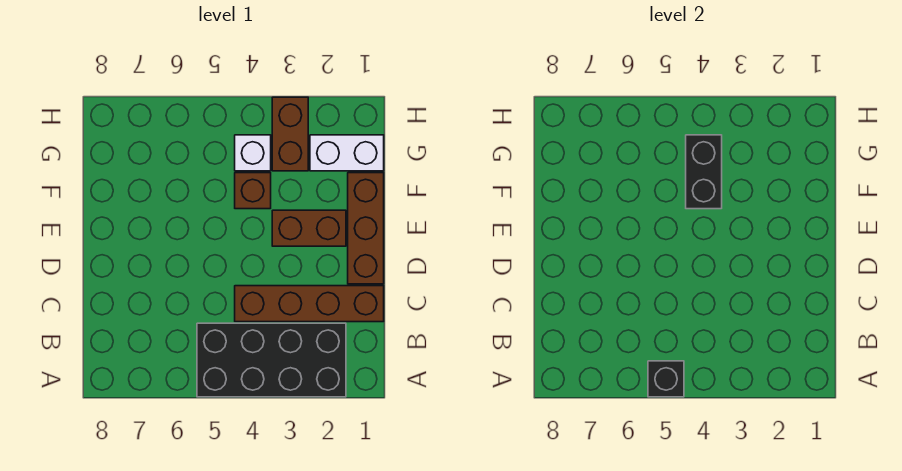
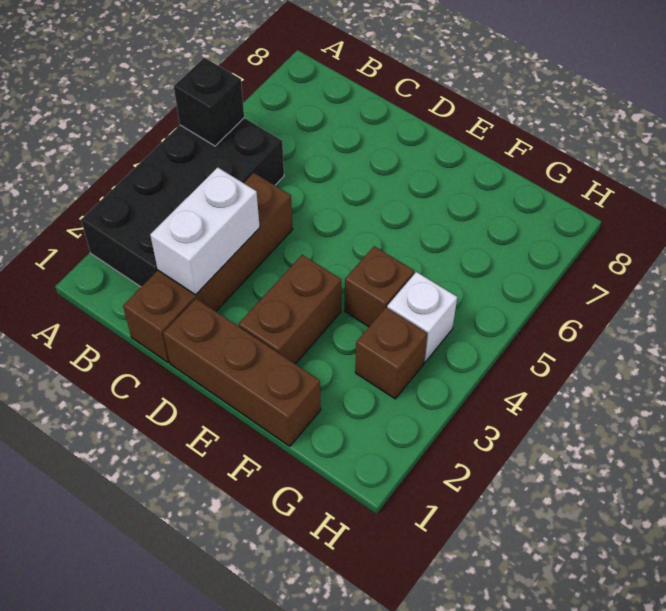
black brick F4:G4 level 2 -> none
white brick G1:G2 level 1 -> white brick C2:C3 level 2
brown brick G3:H3 level 1 -> brown brick G3 level 1

